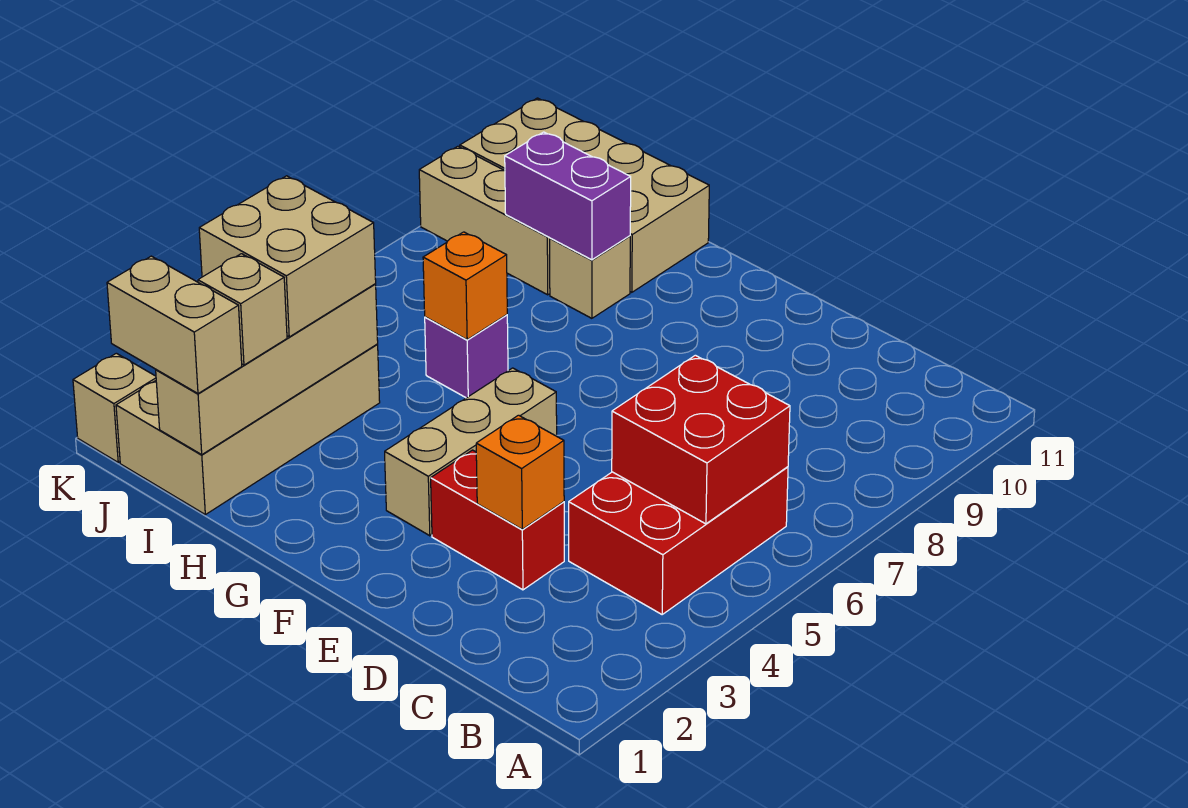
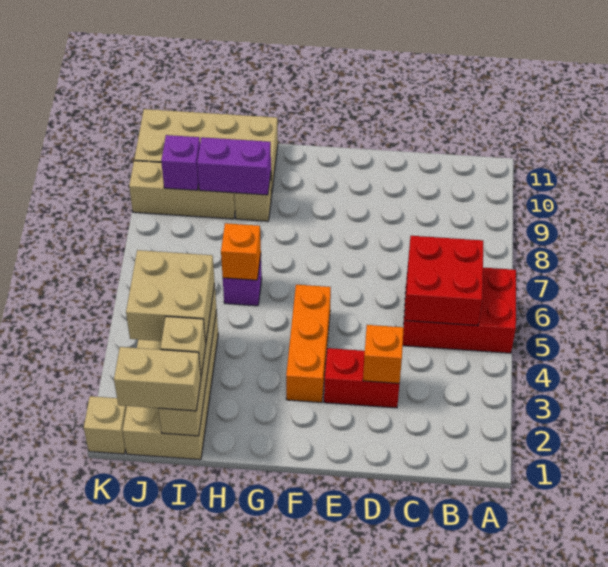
red brick B4:C6 level 1 -> red brick A5:C6 level 1
tan brick F3:F5 level 1 -> orange brick F3:F5 level 1
none -> purple brick J9 level 2

